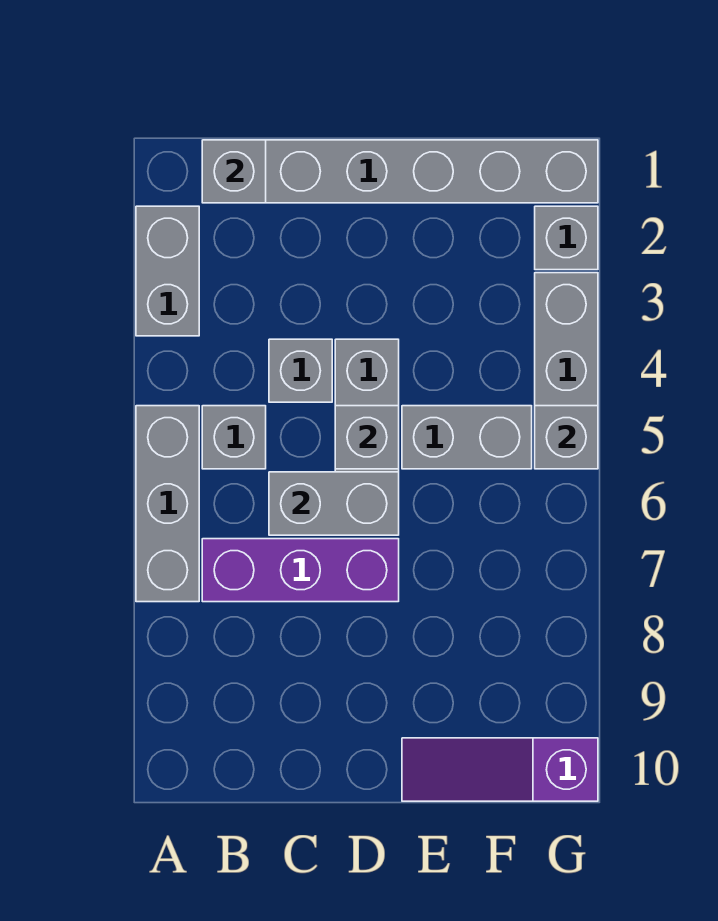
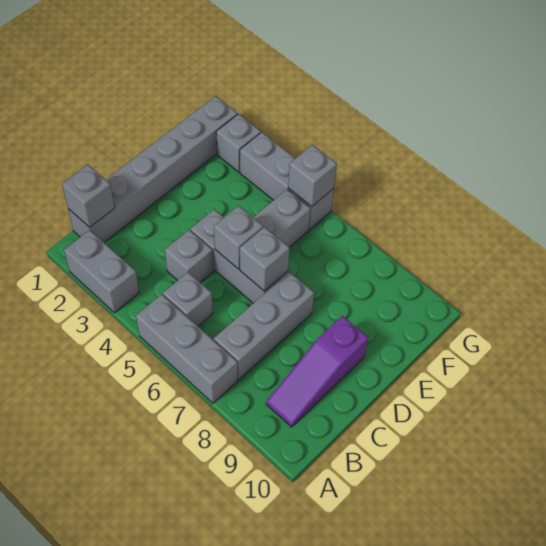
purple brick B7:D7 level 1 -> grey brick B7:D7 level 1
grey brick C6:D6 level 2 -> grey brick D6 level 2
purple slope E10:G10 level 1 top G -> purple slope B9:D9 level 1 top D

